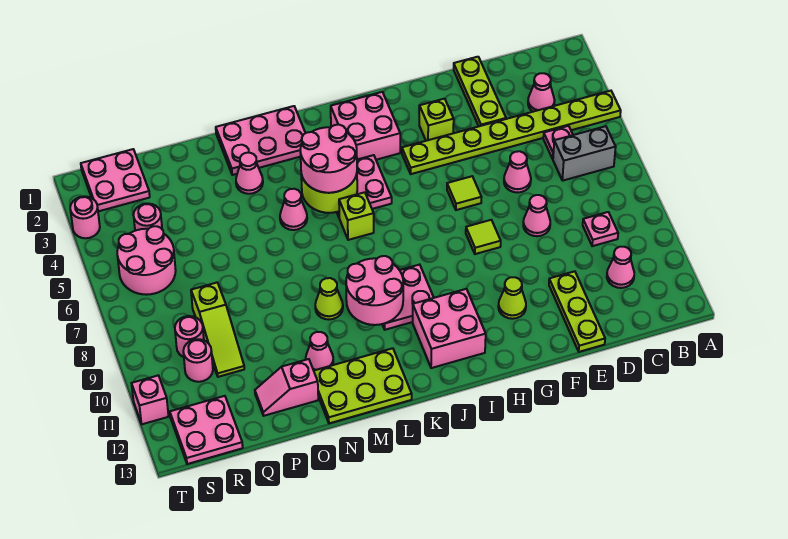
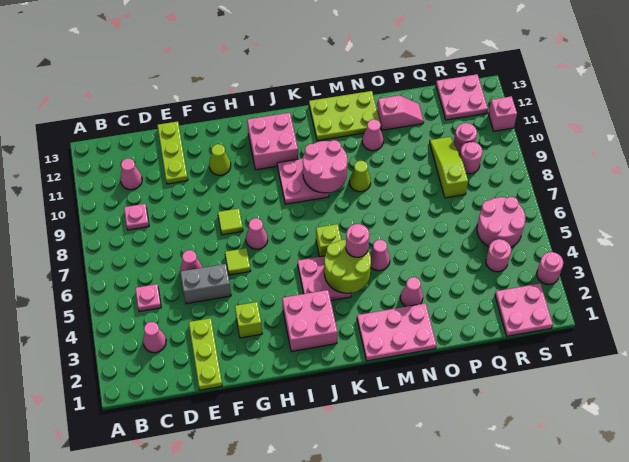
lime plate A4:H4 level 1 -> none
grey brick B6:C6 level 1 -> grey brick E5:F5 level 1
pink cone E8 level 1 -> pink cone H7 level 1
pink round brick K4:L5 level 3 -> pink round brick L5 level 3

